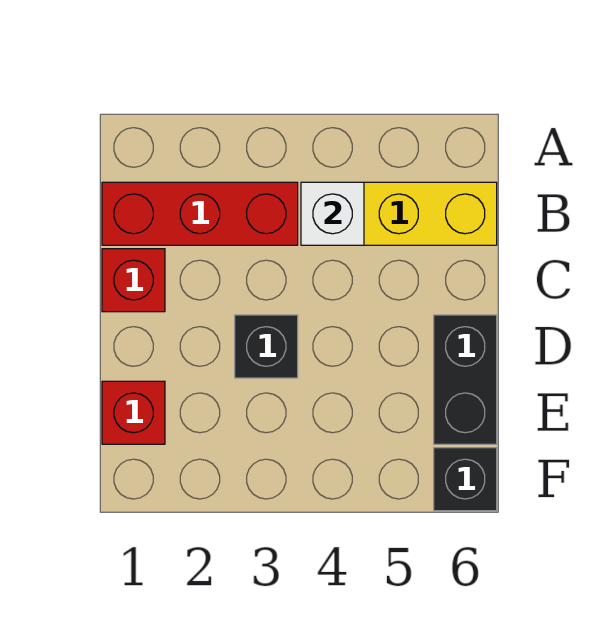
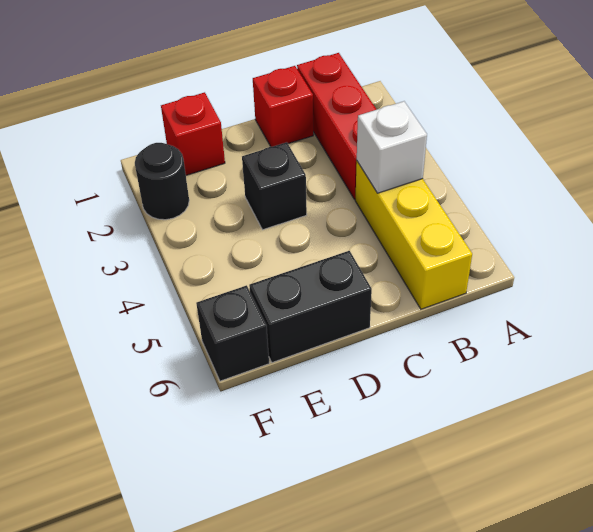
none -> black round brick F2 level 1

